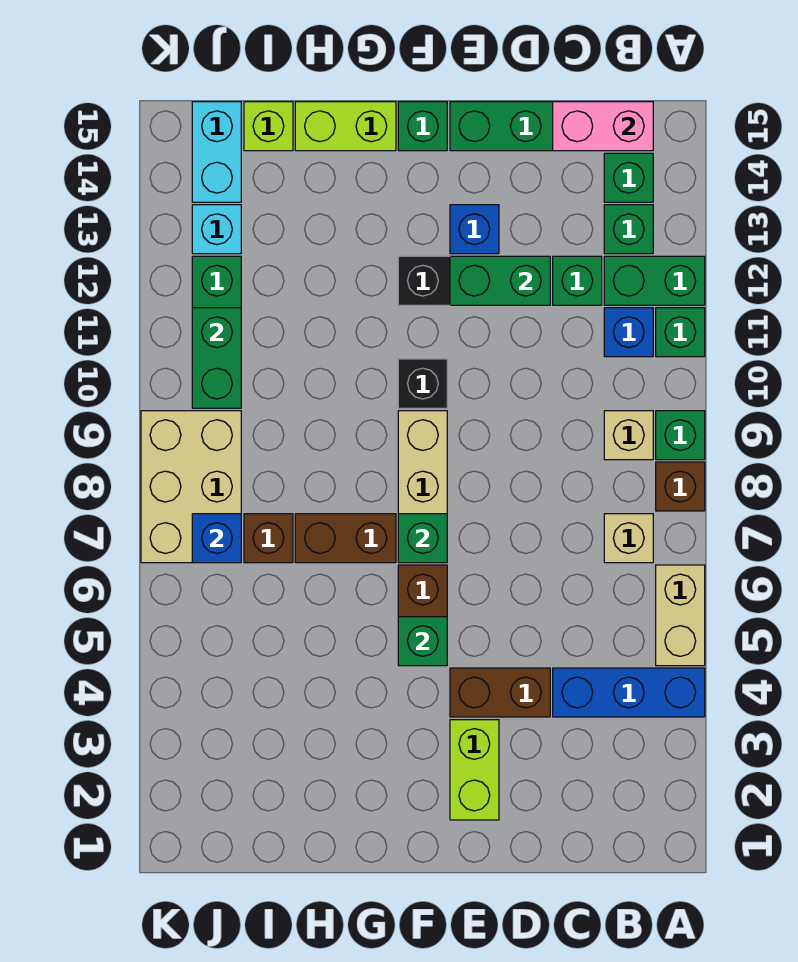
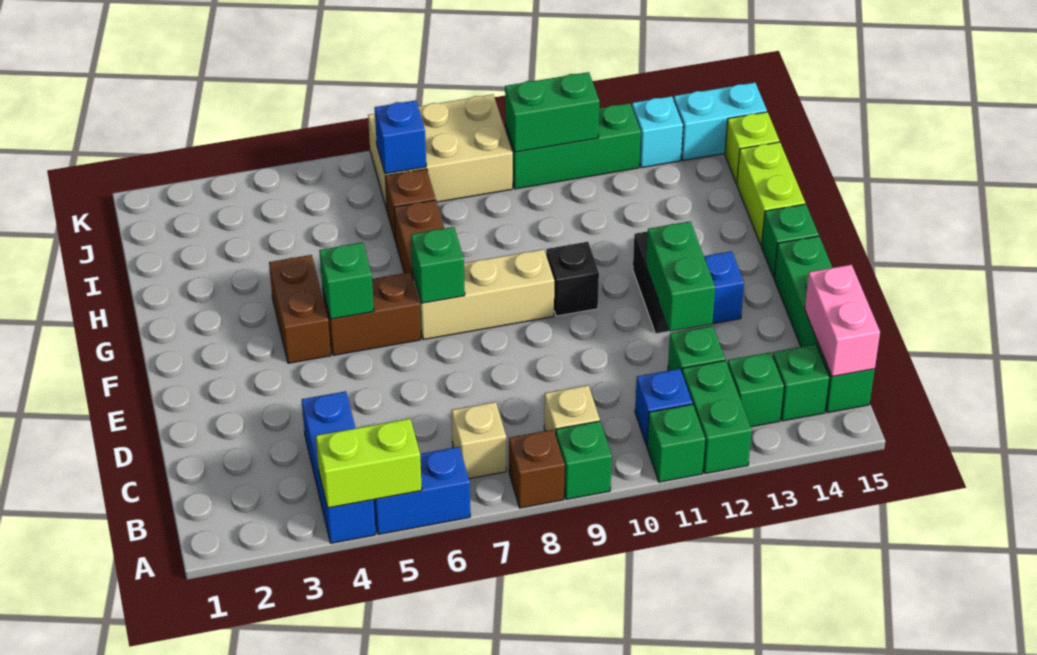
tan brick A5:A6 level 1 -> blue brick A5:A6 level 1
brown brick D4:E4 level 1 -> brown brick F4:G4 level 1
lime brick E2:E3 level 1 -> lime brick A4:A5 level 2

